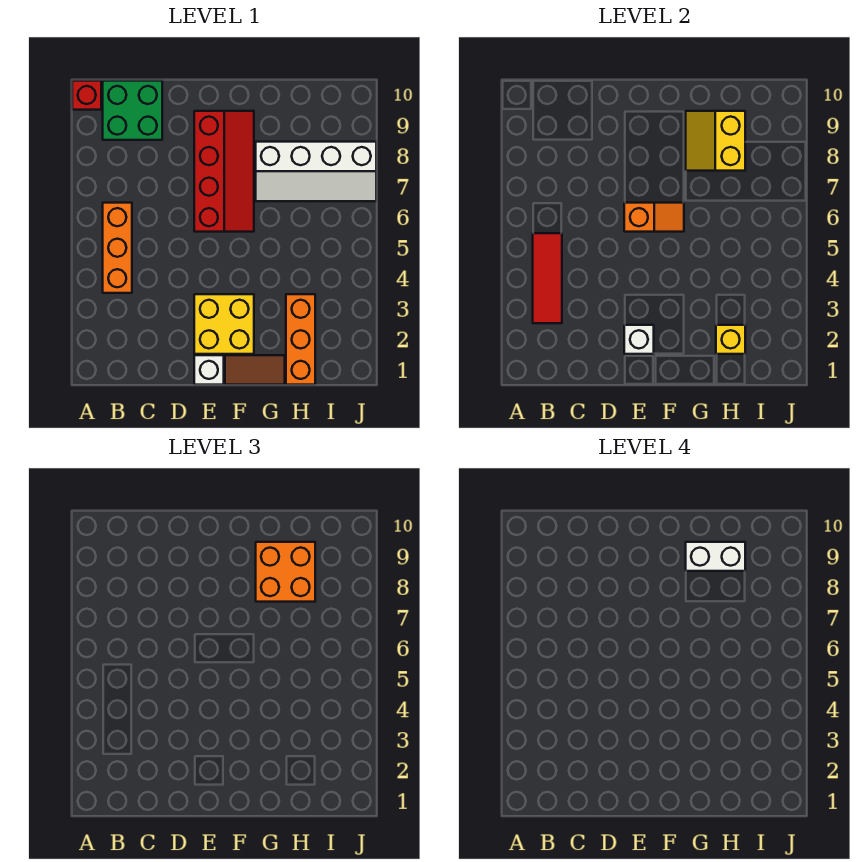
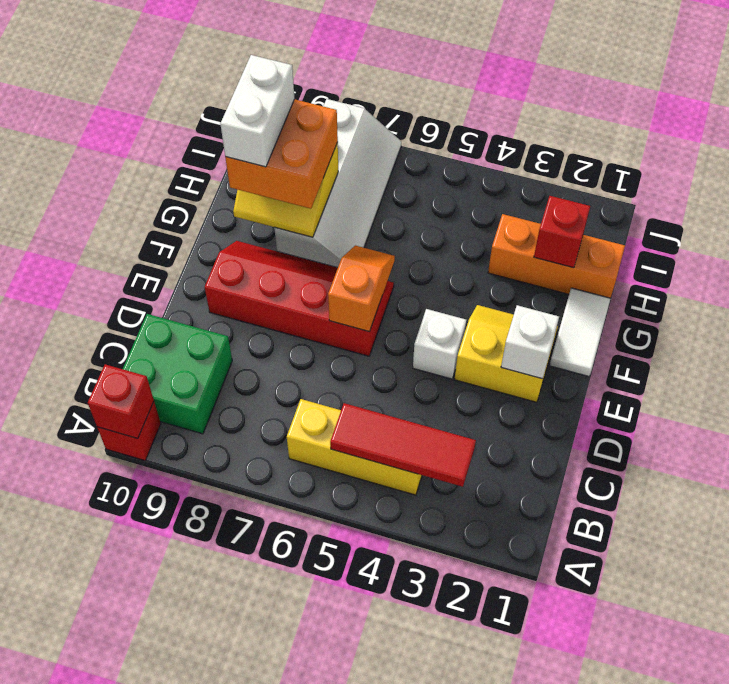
none -> red brick A10 level 2
orange brick B4:B6 level 1 -> yellow brick B4:B6 level 1
white brick E1 level 1 -> white brick E4 level 1
yellow brick E2:F3 level 1 -> yellow slope E2:F3 level 1 top E
brown tile F1:G1 level 1 -> white tile F1:G1 level 1
yellow brick H2 level 2 -> red brick H2 level 2

